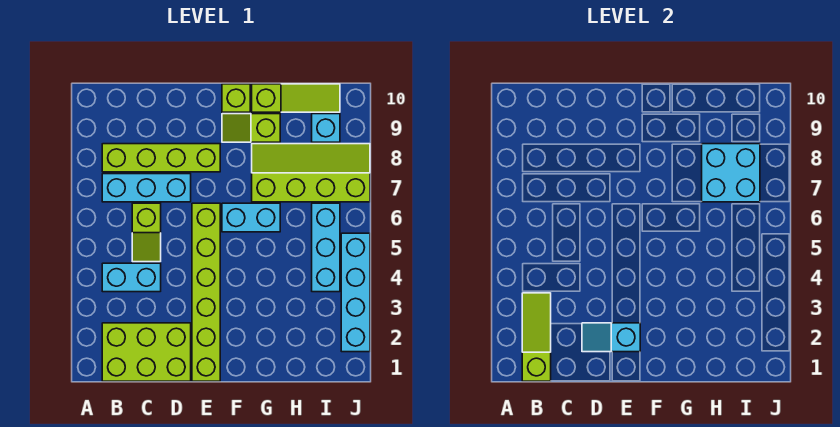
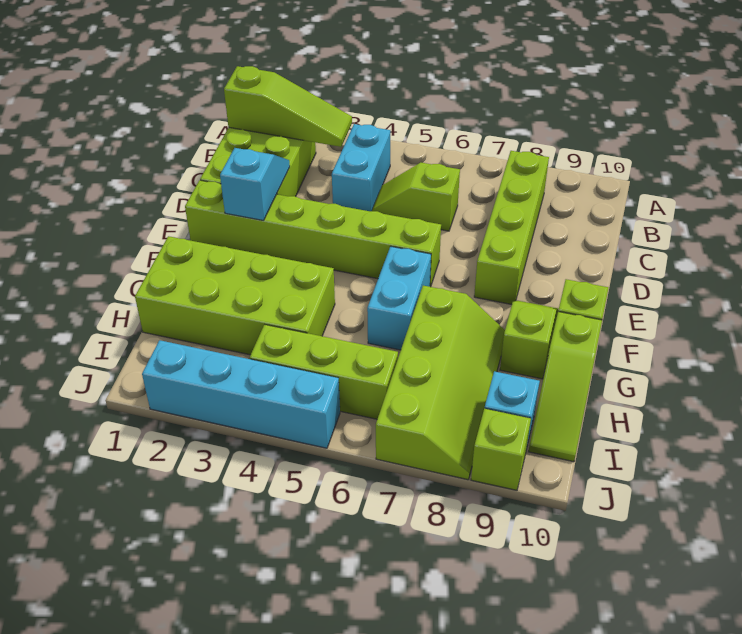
cyan brick B7:D7 level 1 -> none
none -> lime brick G1:H4 level 1
cyan brick H7:I8 level 2 -> none
cyan brick I4:I6 level 1 -> lime brick I4:I6 level 1
none -> lime brick J9 level 1

